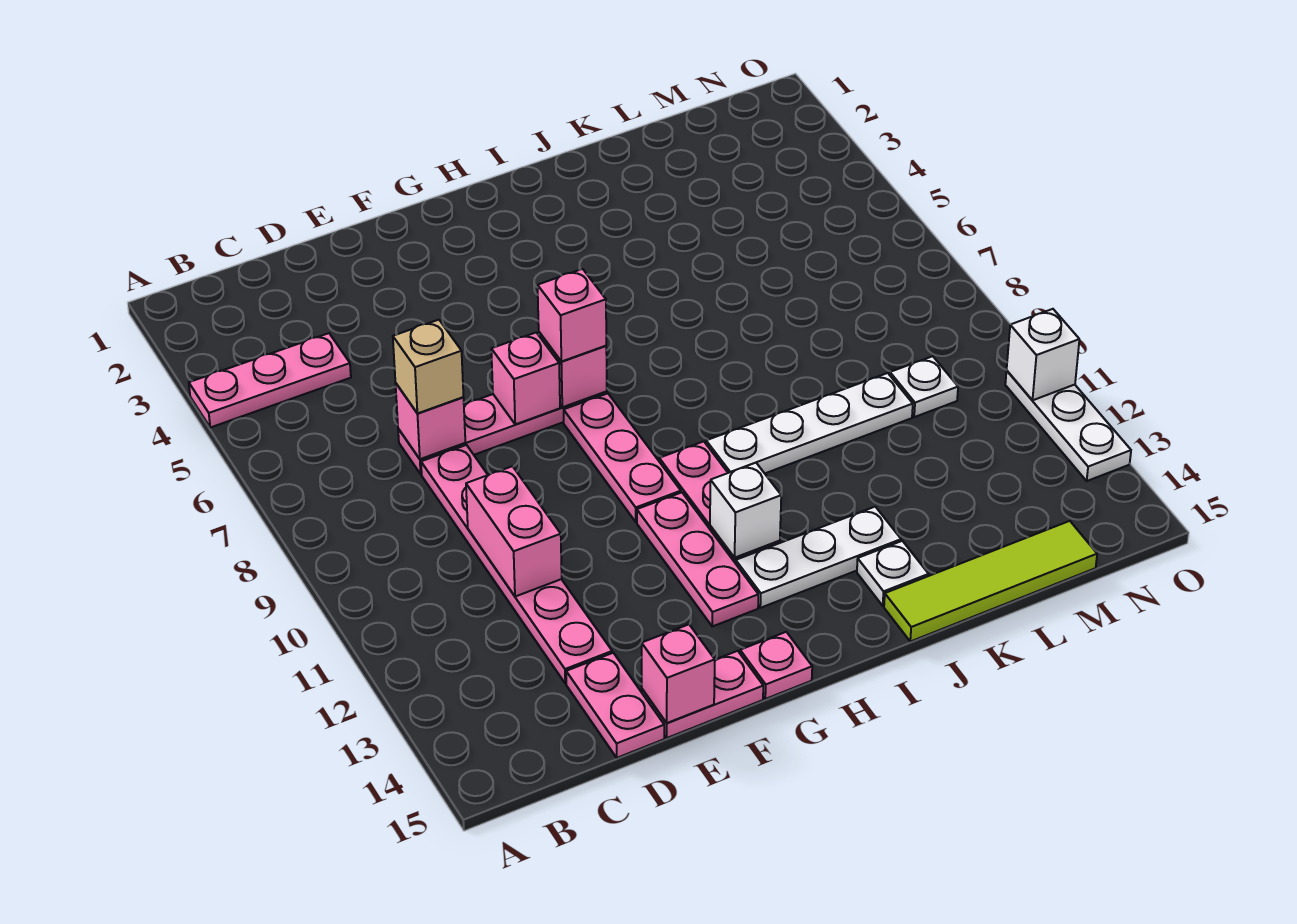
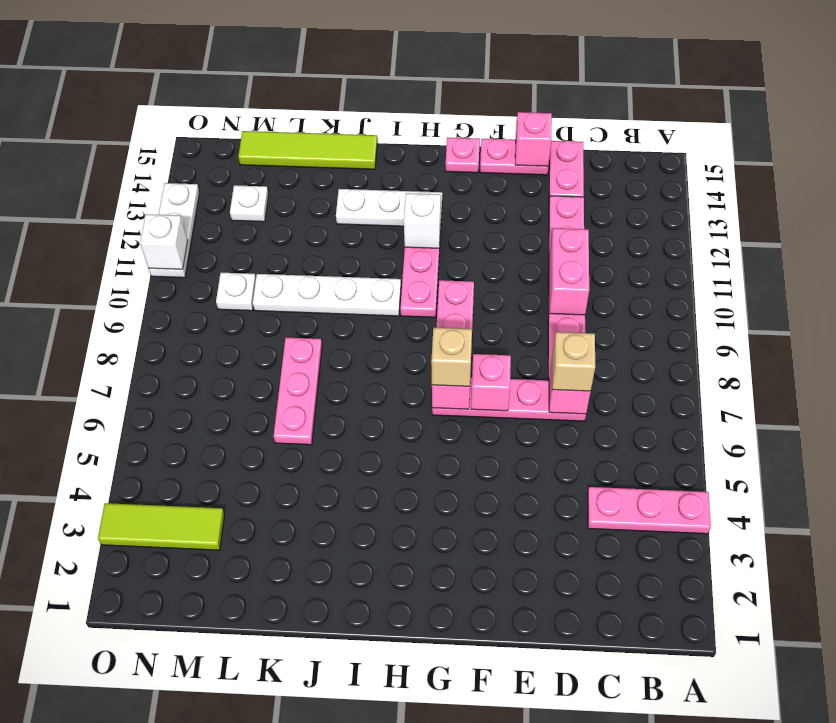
pink brick G7 level 3 -> tan brick G7 level 3
pink plate G11:G13 level 1 -> pink plate K6:K8 level 1
white plate J14 level 1 -> white plate M13 level 1
none -> lime tile M3:O3 level 1

